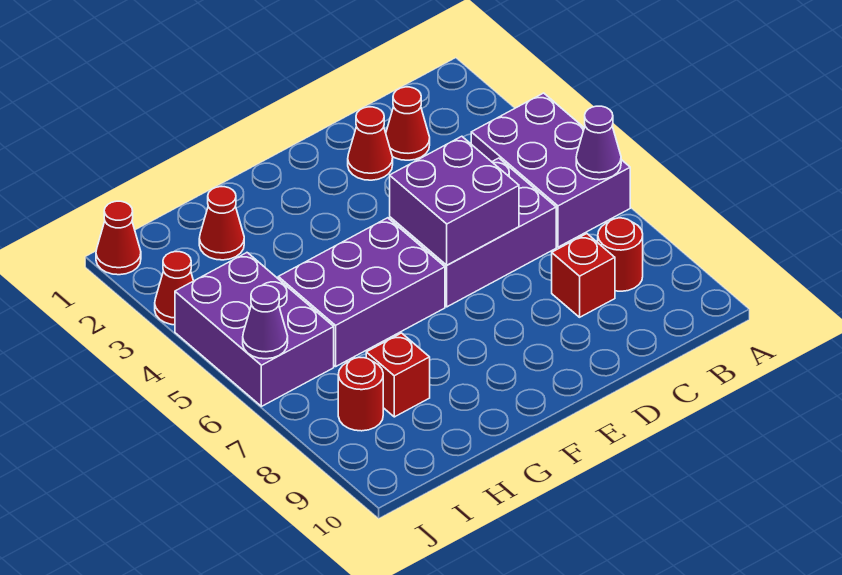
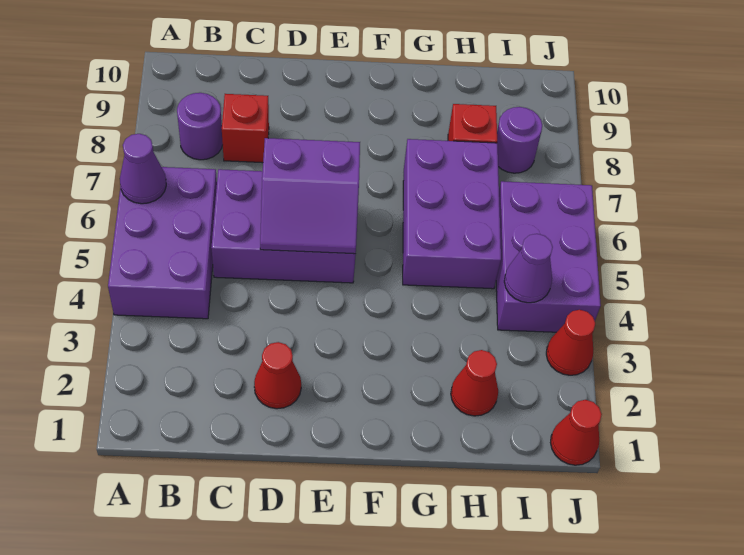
red round brick B8 level 1 -> purple round brick B8 level 1
red cone C2 level 1 -> none
purple brick D5:E6 level 2 -> purple slope D5:E6 level 2 top 6
purple brick F5:H6 level 1 -> purple brick G5:H7 level 1
red round brick I8 level 1 -> purple round brick I8 level 1
purple cone J6 level 2 -> purple cone I4 level 2

